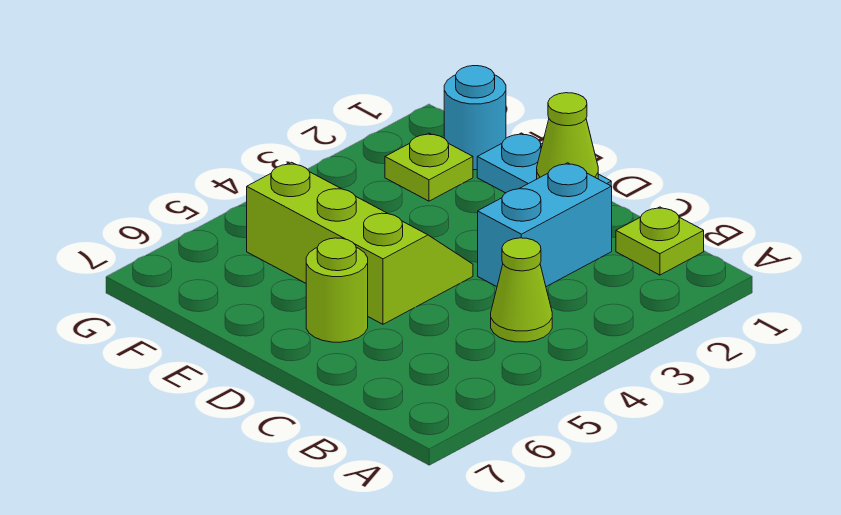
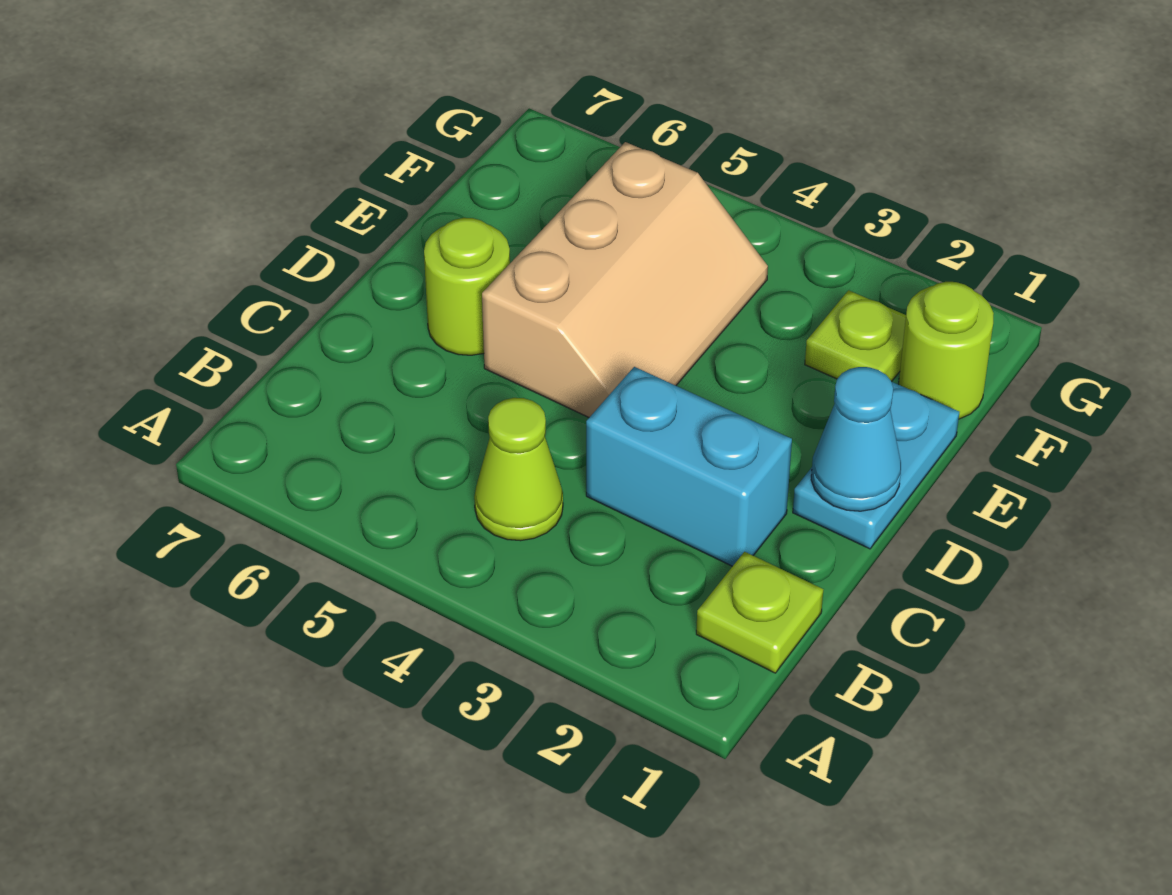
lime cone D1 level 2 -> cyan cone D1 level 2
lime slope D4:F5 level 1 top 5 -> tan slope D4:F5 level 1 top 5
cyan round brick F1 level 1 -> lime round brick F1 level 1

